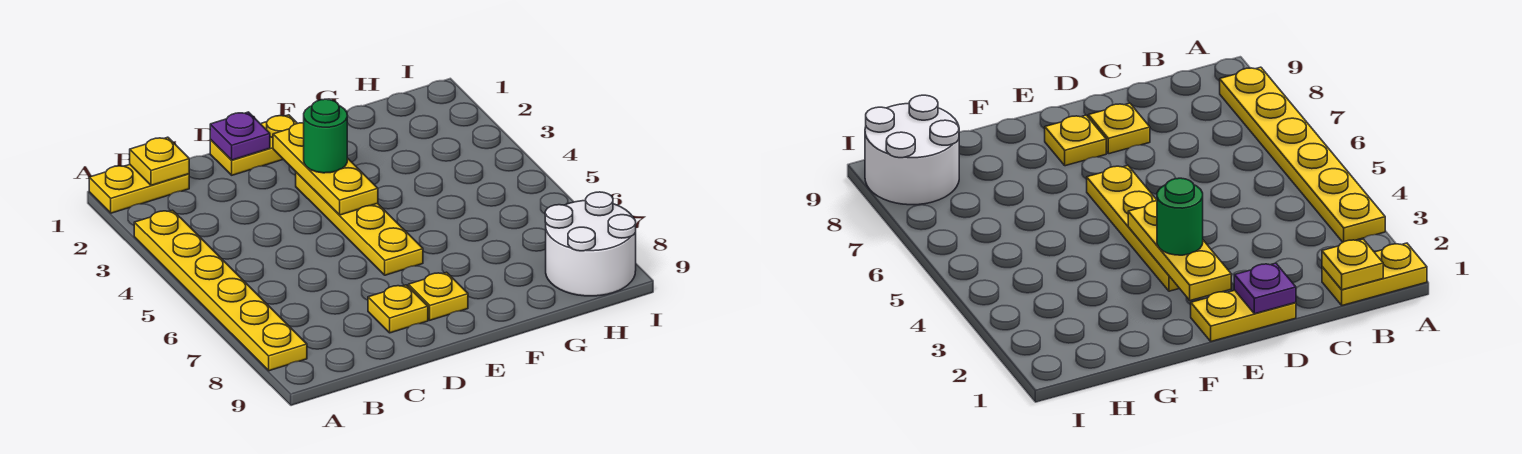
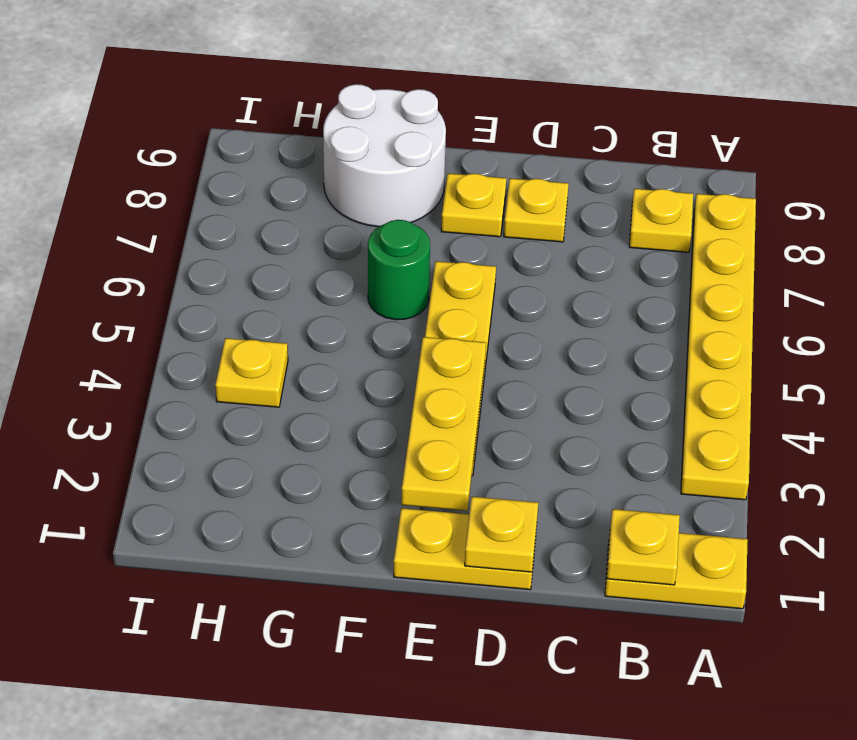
none -> yellow plate B8 level 1
purple plate D1 level 2 -> yellow plate D1 level 2
green round brick E3 level 3 -> green round brick F6 level 1
none -> yellow plate H4 level 1
white round brick H8:I9 level 1 -> white round brick F8:G9 level 1

